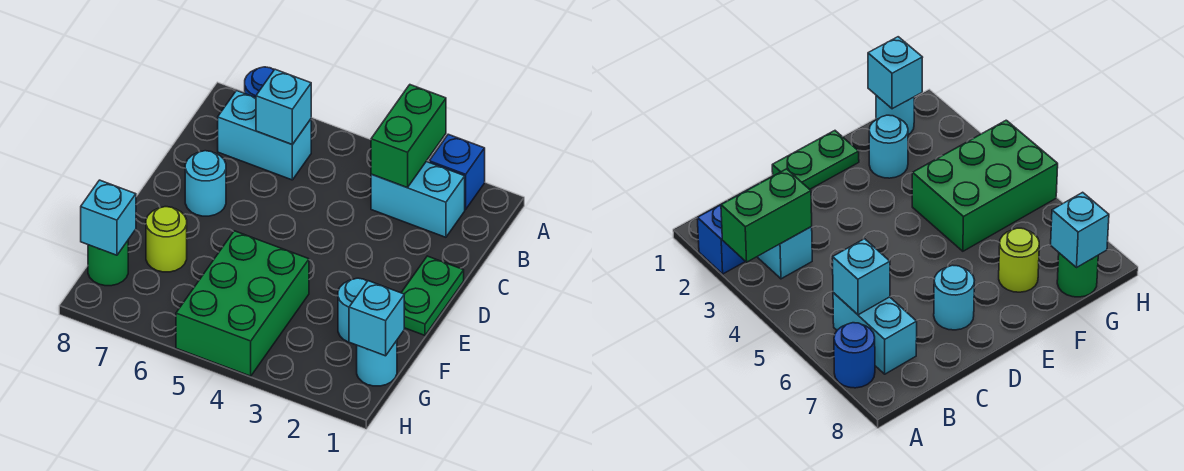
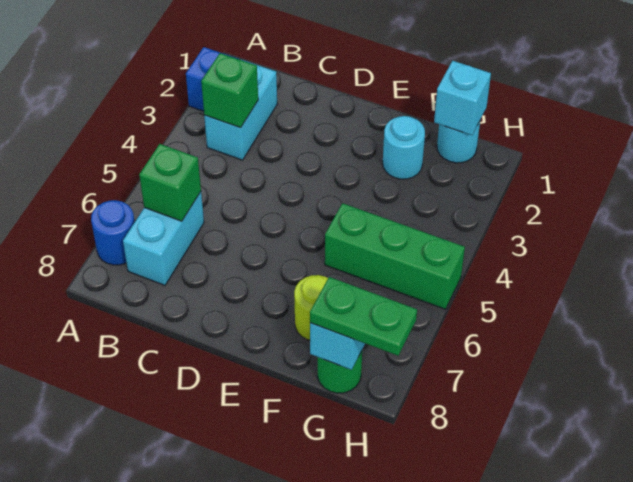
green brick A3:B3 level 2 -> green brick B3 level 2
cyan brick B6 level 2 -> green brick B6 level 2
green plate D1:E1 level 1 -> green plate G8:H8 level 3
cyan round brick D7 level 1 -> none
green brick F4:H5 level 1 -> green brick F5:H5 level 1

